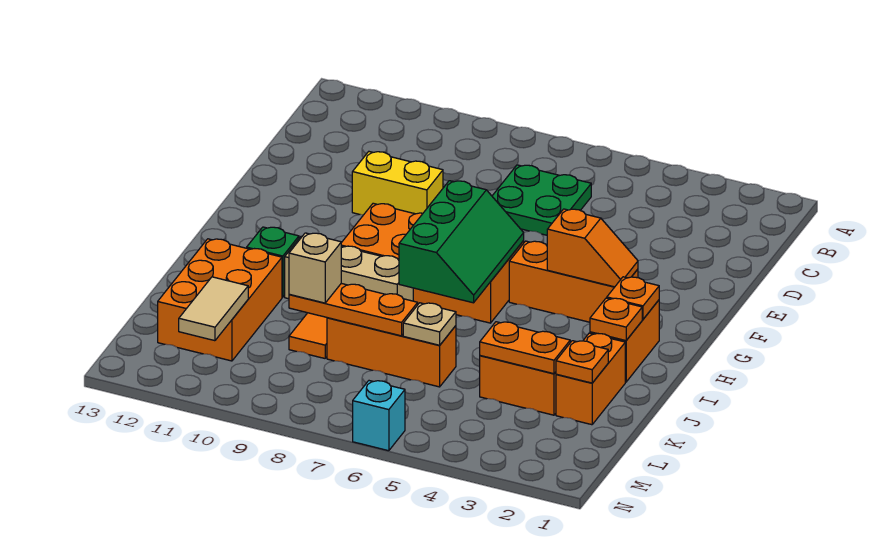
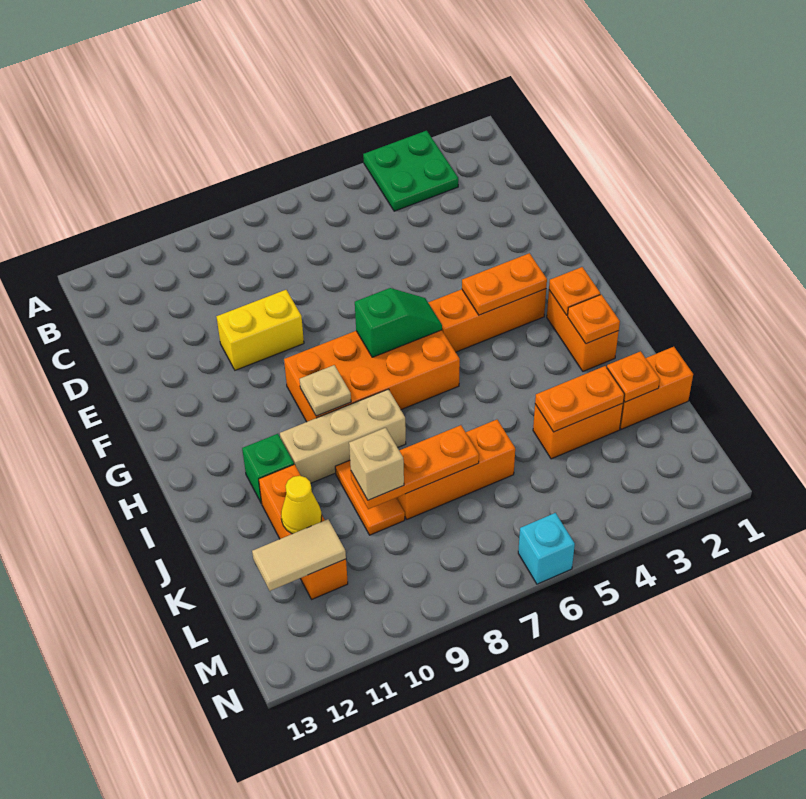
green plate C6:D7 level 1 -> green plate A3:B4 level 1
orange slope G3:G4 level 2 top 4 -> orange plate G3:G4 level 2
green slope G6:I7 level 2 top 7 -> green slope G6:G7 level 2 top 7
orange brick J2:K2 level 1 -> orange brick K1:K2 level 1
orange brick J11:L12 level 1 -> orange brick J11:L11 level 1
tan plate K6 level 2 -> tan plate H9 level 2
none -> yellow cone K11 level 2
tan tile L11:M11 level 2 -> tan tile L11:L12 level 2

